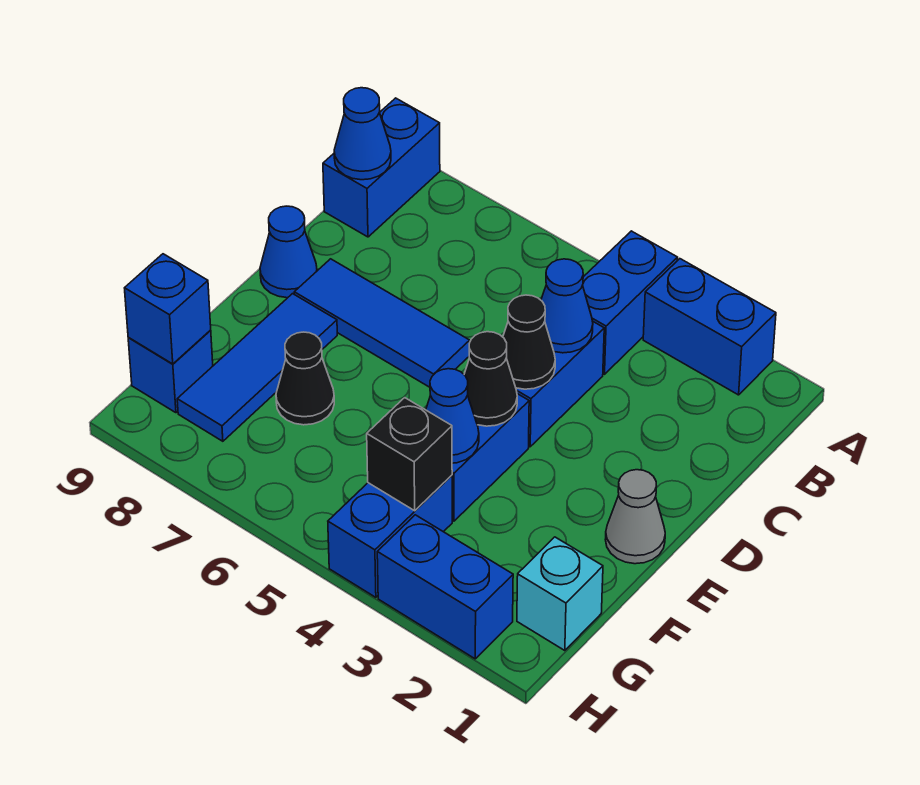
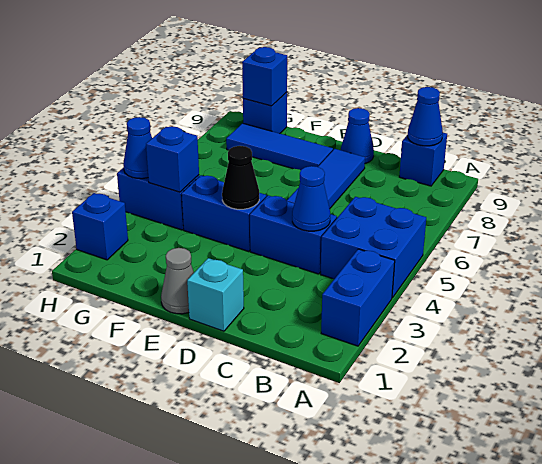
blue brick A4:B4 level 1 -> blue brick A4:B5 level 1
blue brick A9:B9 level 1 -> blue brick B9 level 1
black cone D4 level 2 -> none
blue cone F4 level 2 -> blue cone H4 level 2
black cone F7 level 1 -> none
cyan brick G1 level 1 -> cyan brick D1 level 1
black brick G4 level 2 -> blue brick G4 level 2
blue brick H2:H3 level 1 -> blue brick H2 level 1

